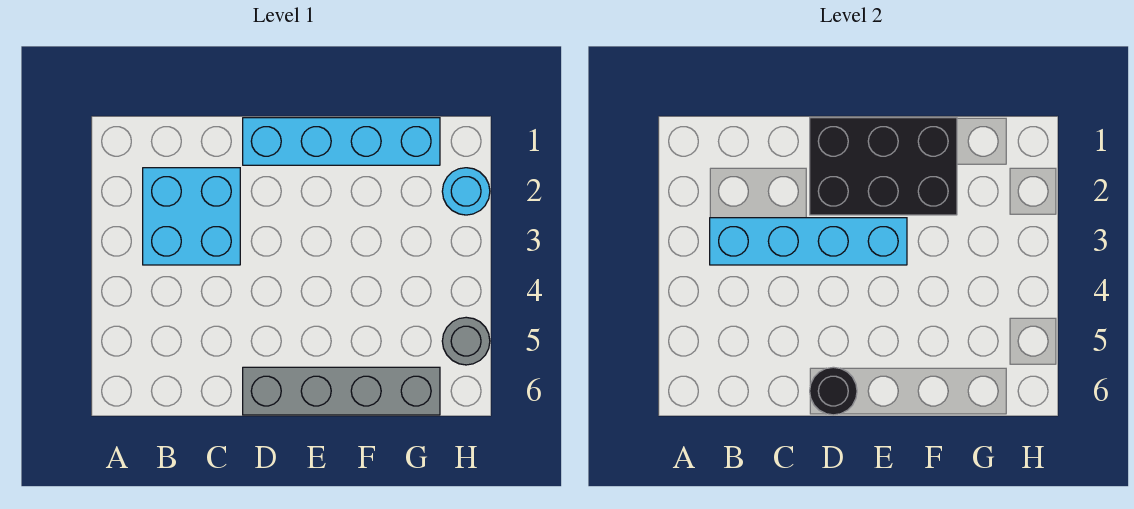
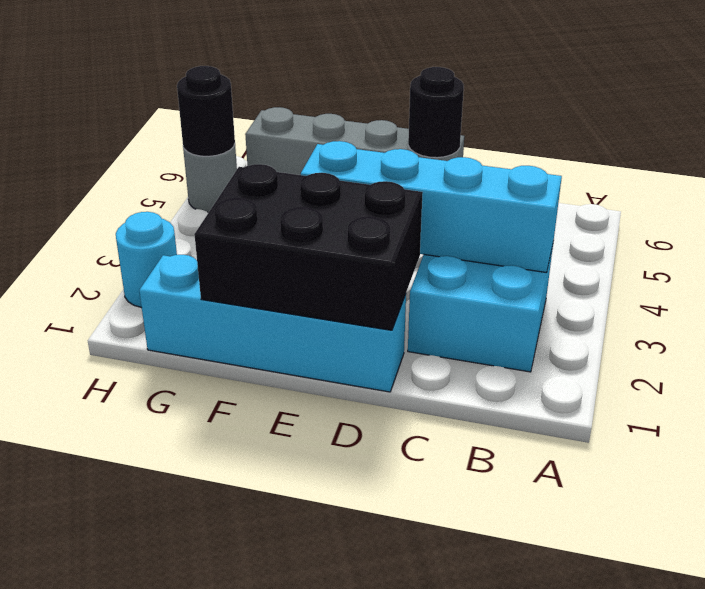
none -> black round brick H5 level 2

